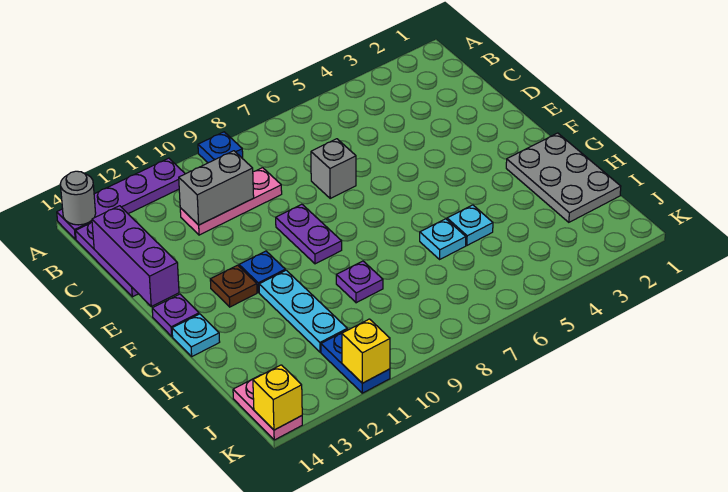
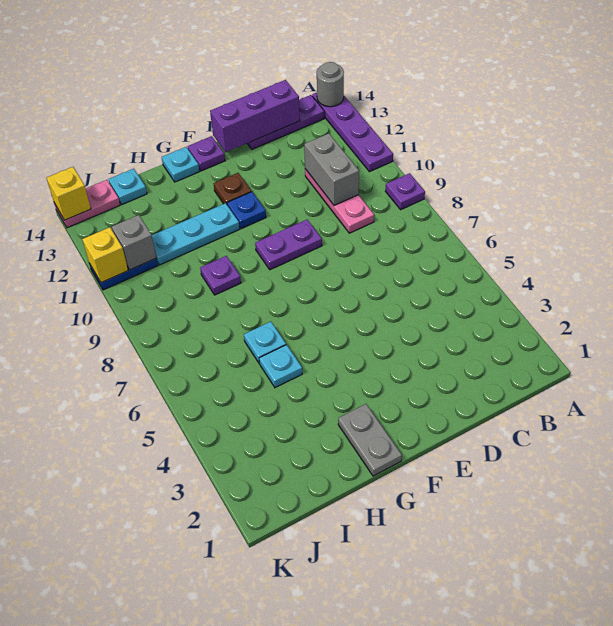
blue plate A9 level 1 -> purple plate A9 level 1
grey brick D7 level 1 -> grey brick J11 level 2
grey plate G1:I2 level 1 -> grey plate G1:G2 level 1
none -> cyan plate I14 level 1

